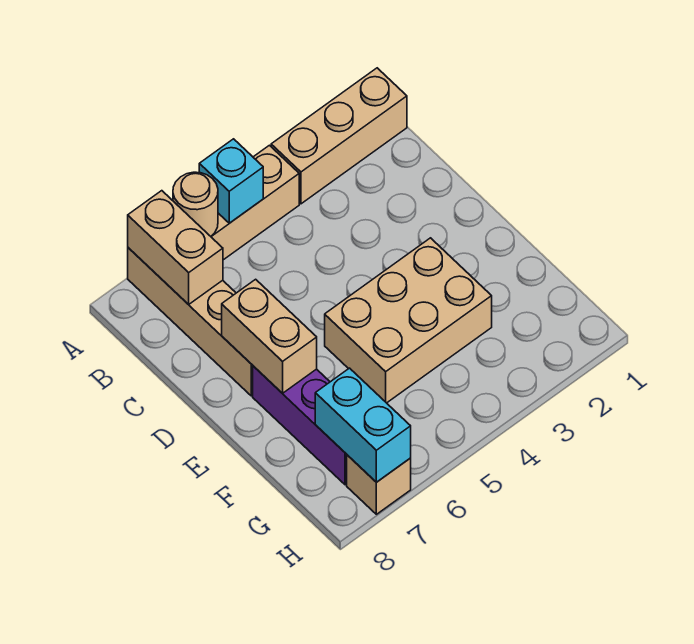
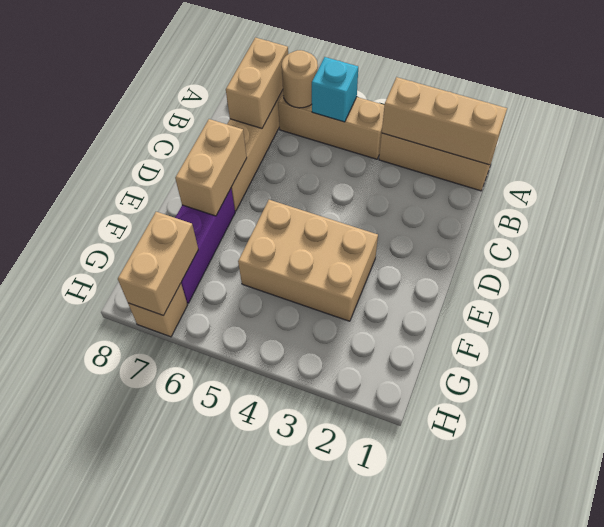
none -> tan brick A1:A3 level 2
cyan brick G7:H7 level 2 -> tan brick G7:H7 level 2

